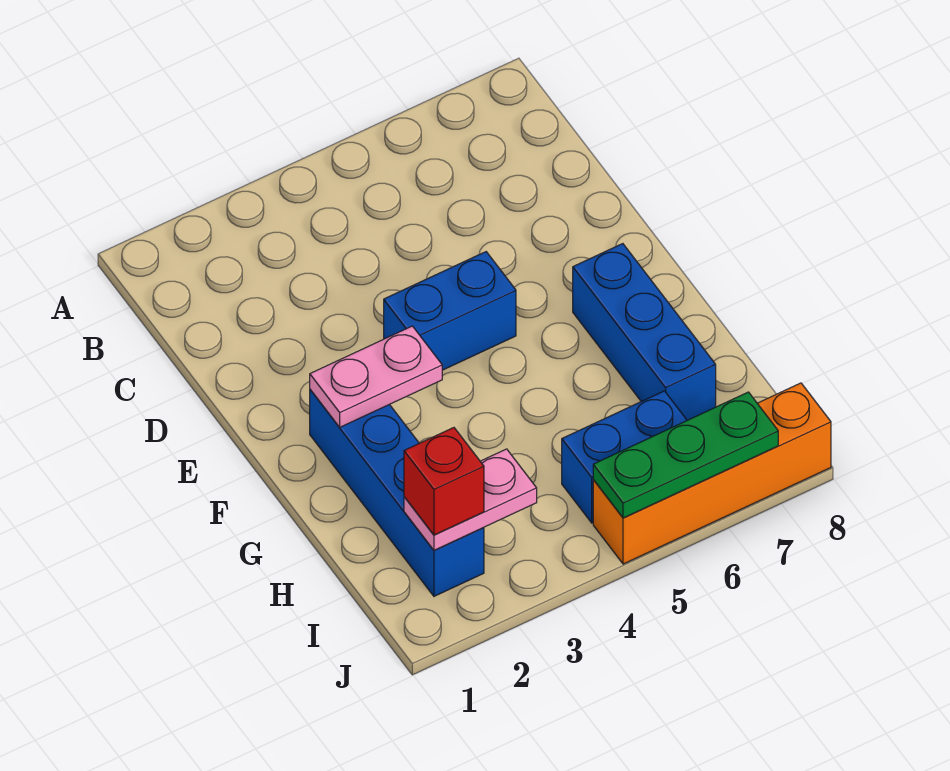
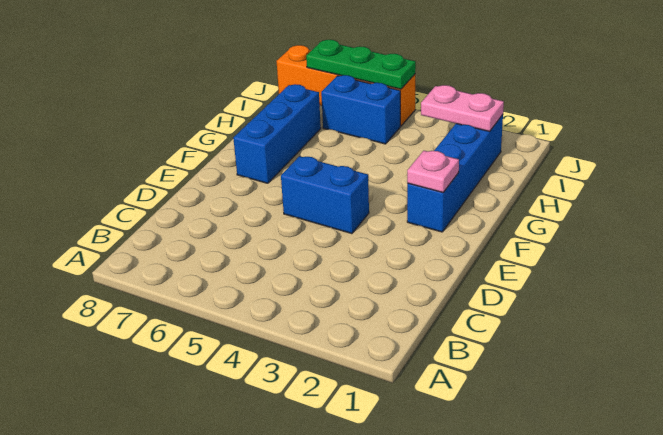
pink plate F2:F3 level 2 -> pink plate F2 level 2
red brick I2 level 3 -> none

